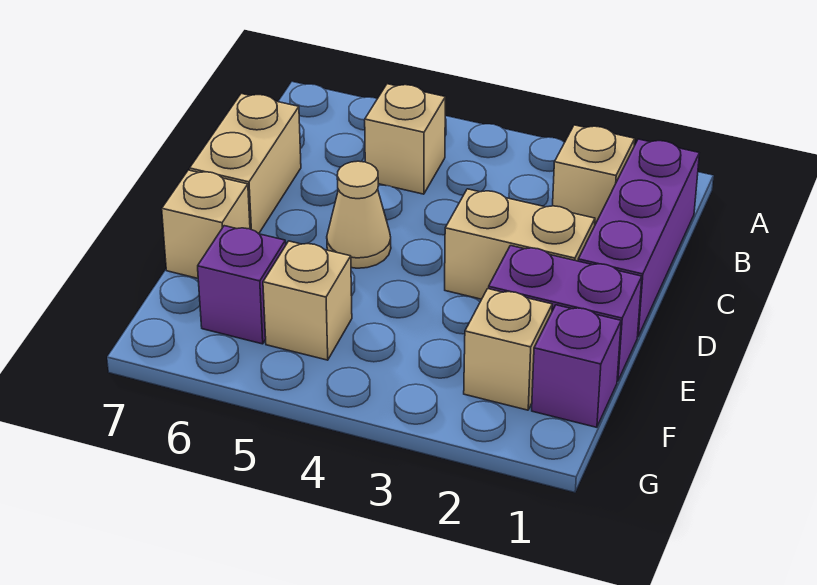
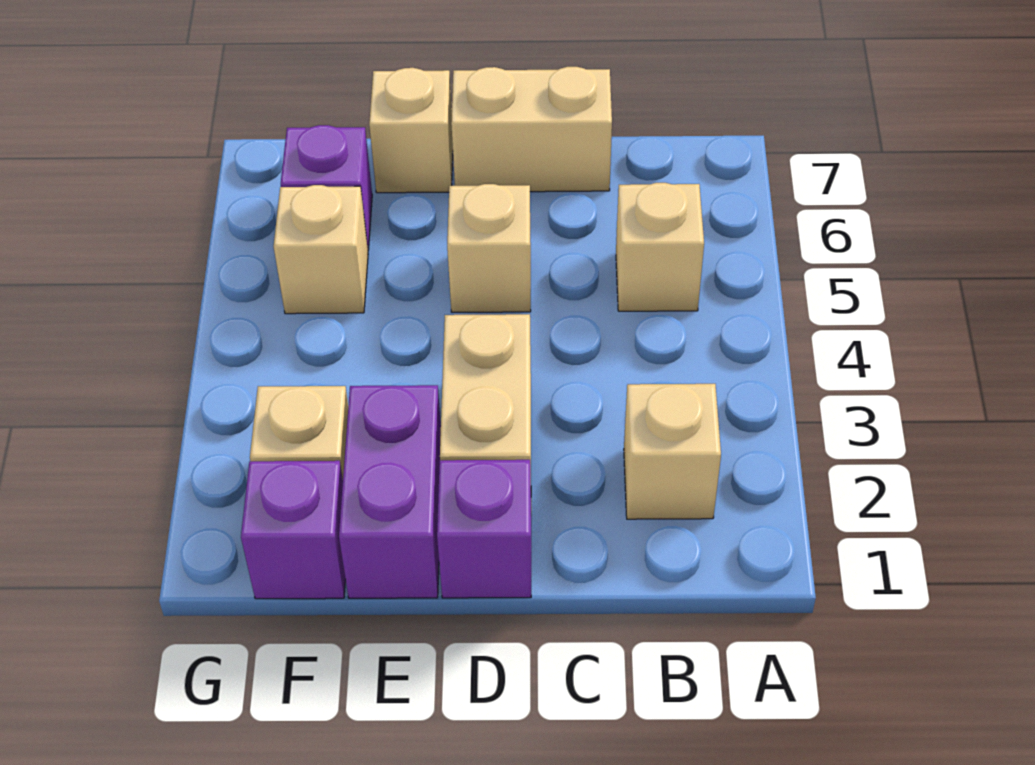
purple brick B1:D1 level 1 -> purple brick D1 level 1
tan cone D5 level 1 -> tan brick D5 level 1

